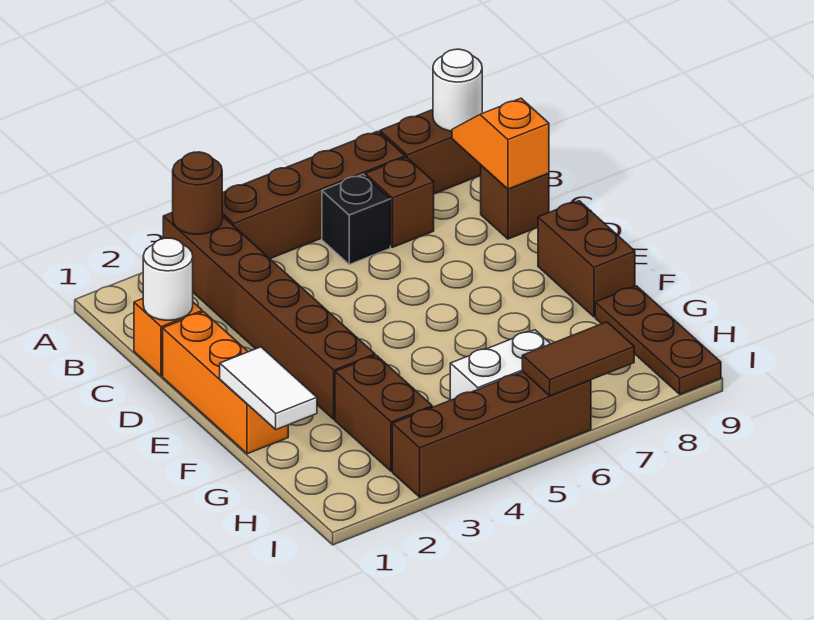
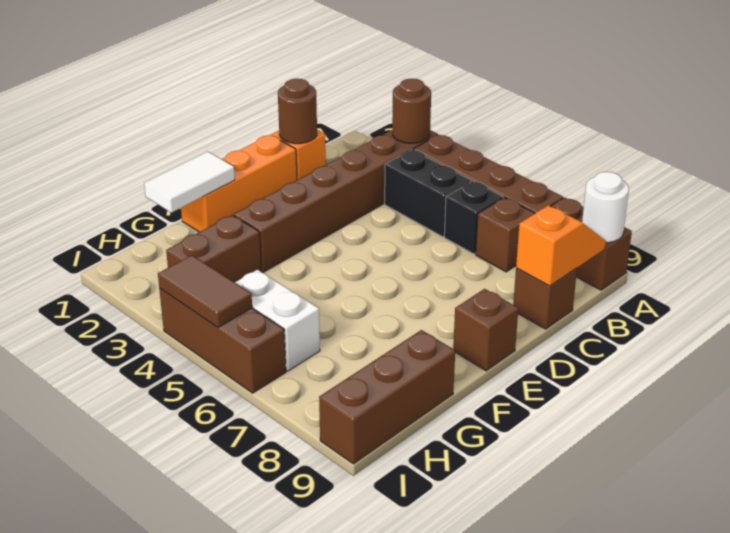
none -> black brick B4:B5 level 1
white round brick C1 level 2 -> brown round brick C1 level 2
brown brick E9:F9 level 1 -> brown brick E9 level 1
brown plate G9:I9 level 1 -> brown brick G9:I9 level 1
brown brick I3:I6 level 1 -> brown brick I4:I6 level 1
brown tile I6:I7 level 2 -> brown tile I4:I5 level 2

